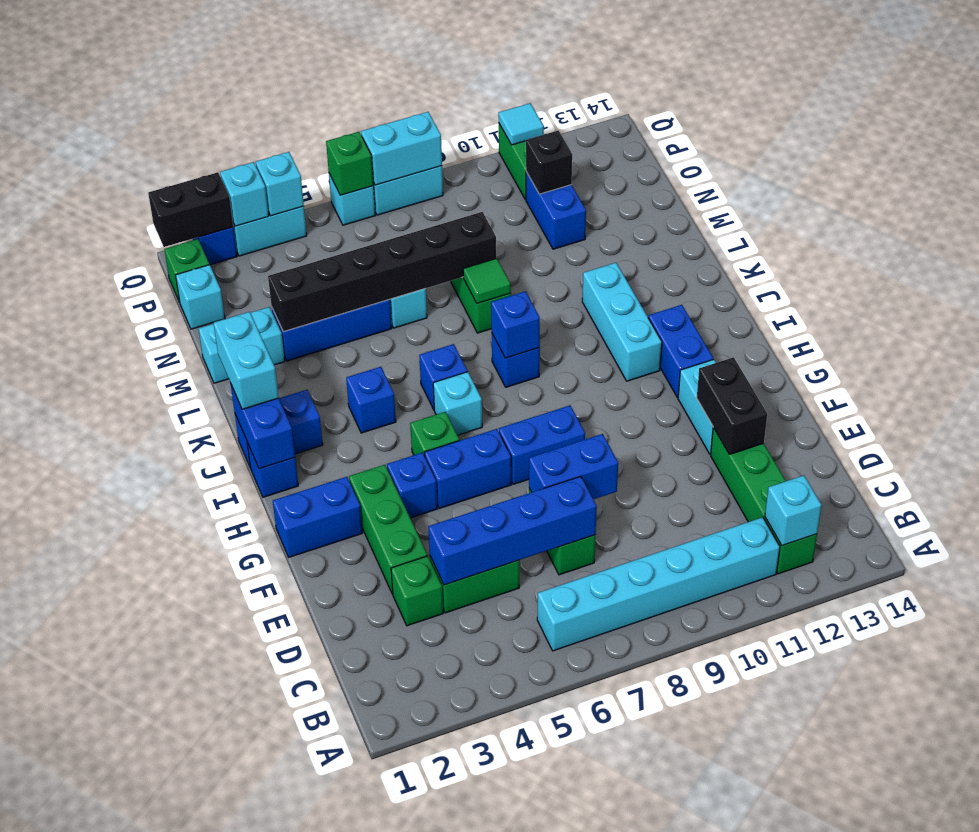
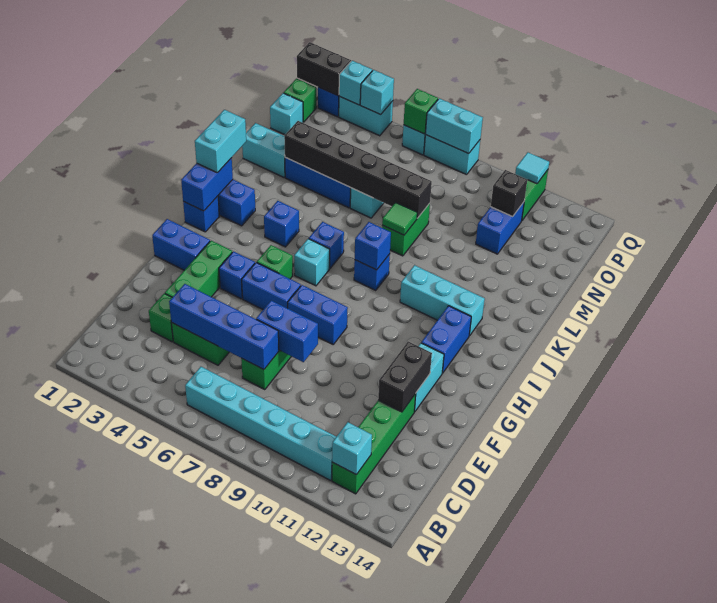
cyan brick I11:K11 level 1 -> cyan brick J10:J12 level 1

